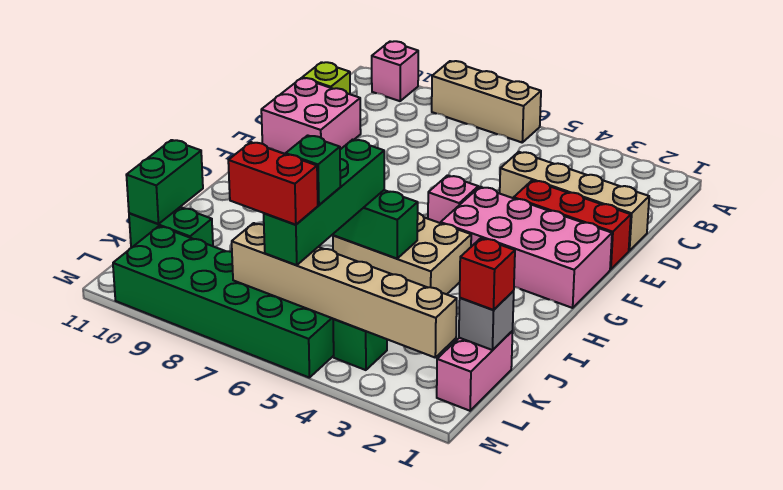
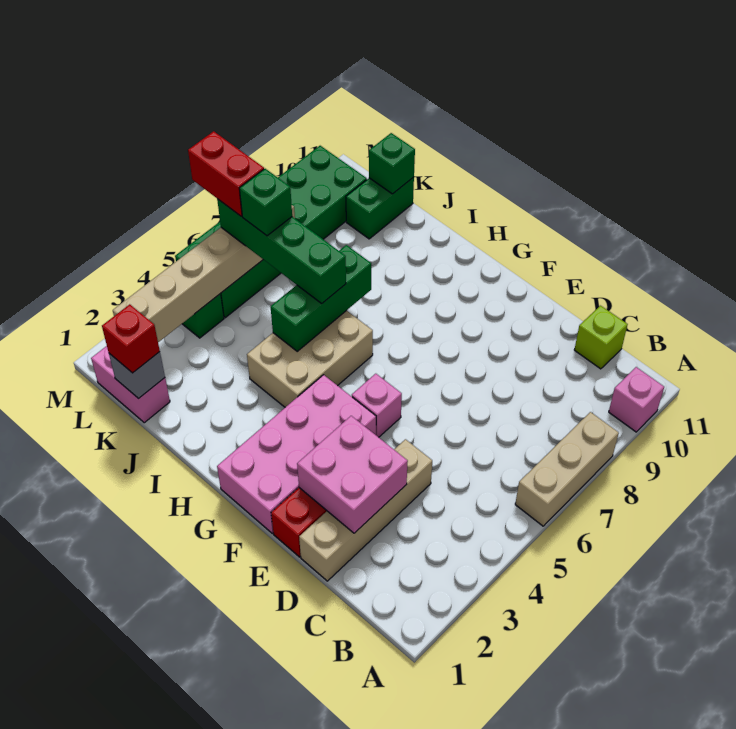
pink brick D10:E11 level 1 -> pink brick D2:E3 level 2
green brick J11:K11 level 2 -> green brick K11 level 2
red brick L6:L7 level 4 -> red brick L6:M6 level 4

